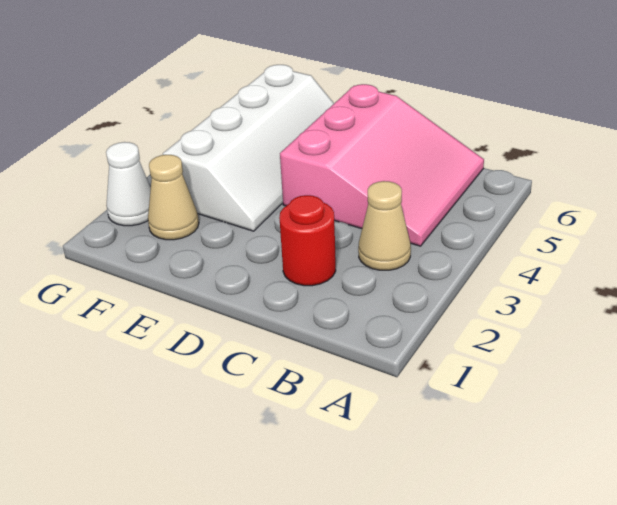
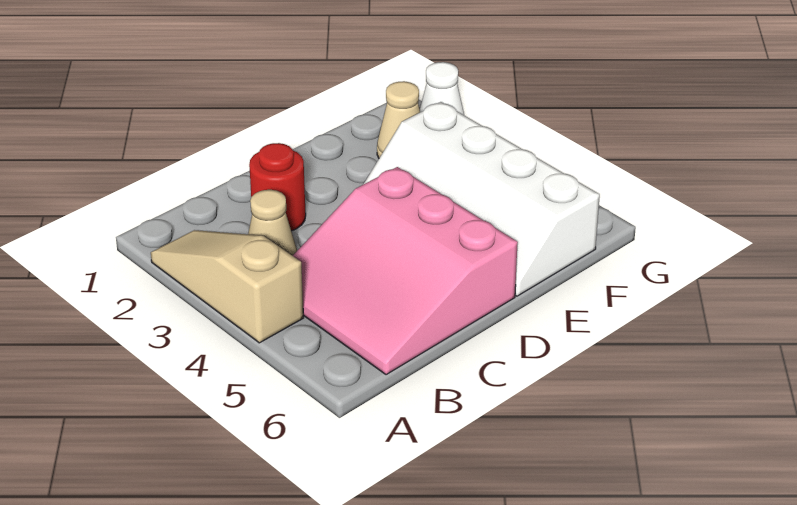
none -> tan slope A2:A4 level 1 top 4

